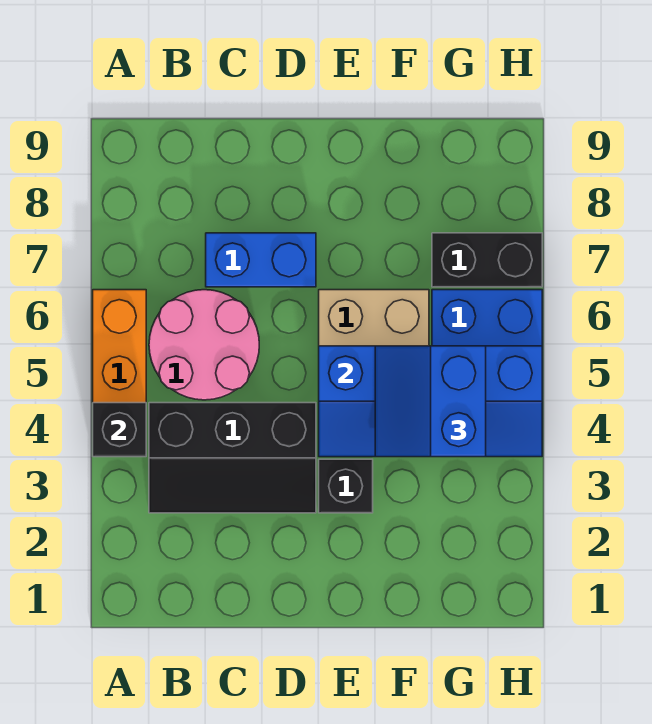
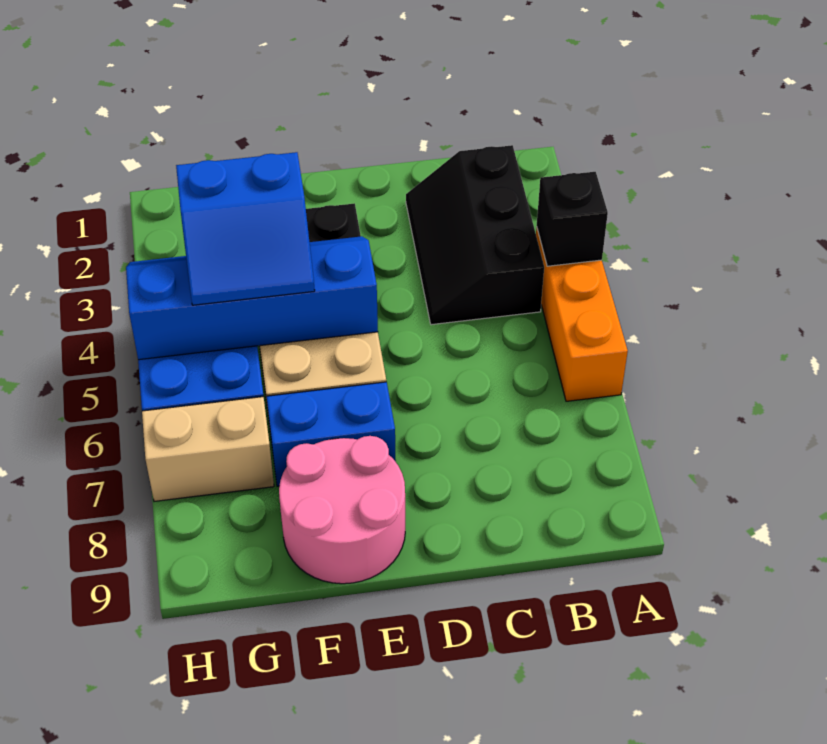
black slope B3:D4 level 1 top 4 -> black slope B2:C4 level 1 top B
pink round brick B5:C6 level 1 -> pink round brick E8:F9 level 1
blue brick C7:D7 level 1 -> blue brick E7:F7 level 1
blue slope F4:G5 level 3 top G -> blue slope F4:G5 level 3 top 4
black brick G7:H7 level 1 -> tan brick G7:H7 level 1

